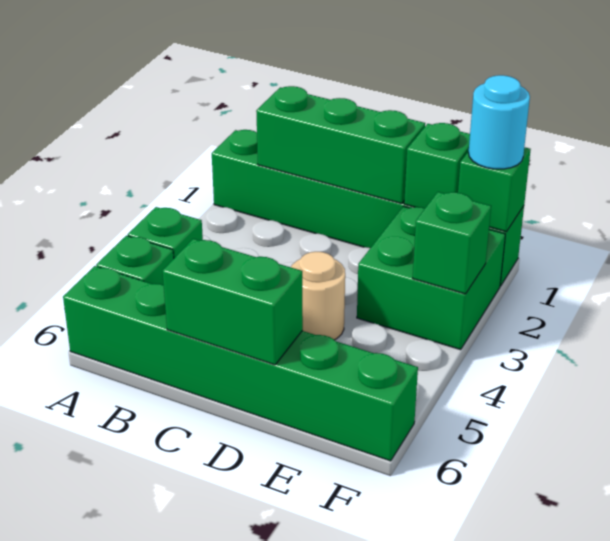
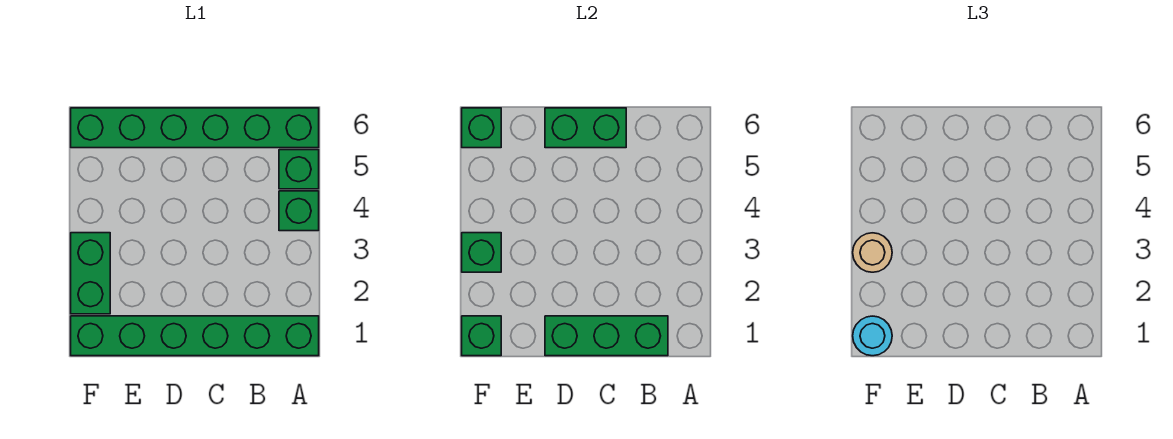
tan round brick D4 level 1 -> tan round brick F3 level 3
green brick E1 level 2 -> green brick F6 level 2
green brick E2:F3 level 1 -> green brick F2:F3 level 1

